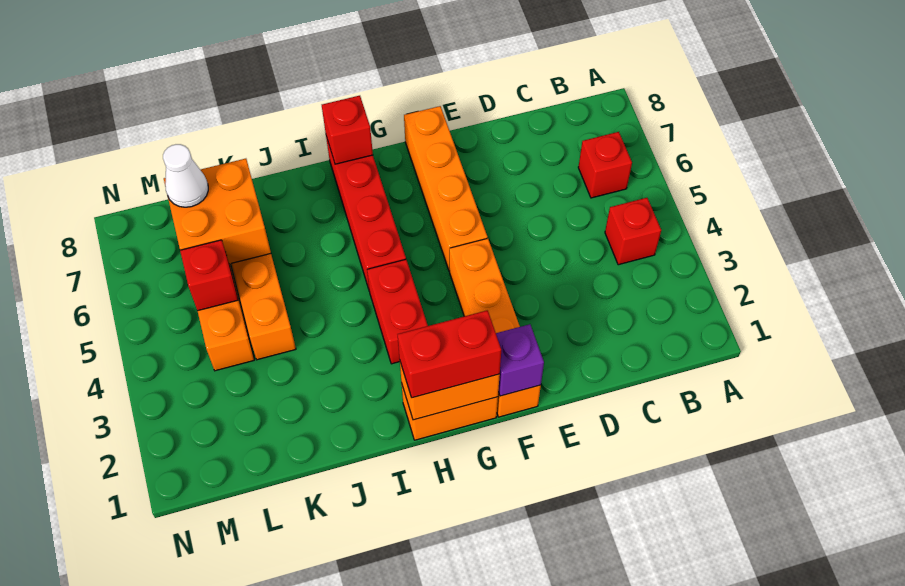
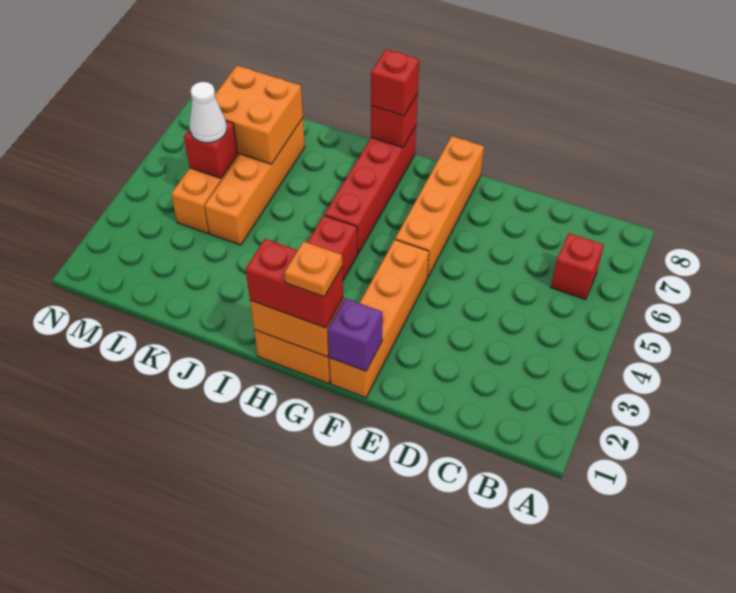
red brick B4 level 1 -> red brick H8 level 3
none -> orange plate G1 level 4
white cone L7 level 3 -> white cone L5 level 3

